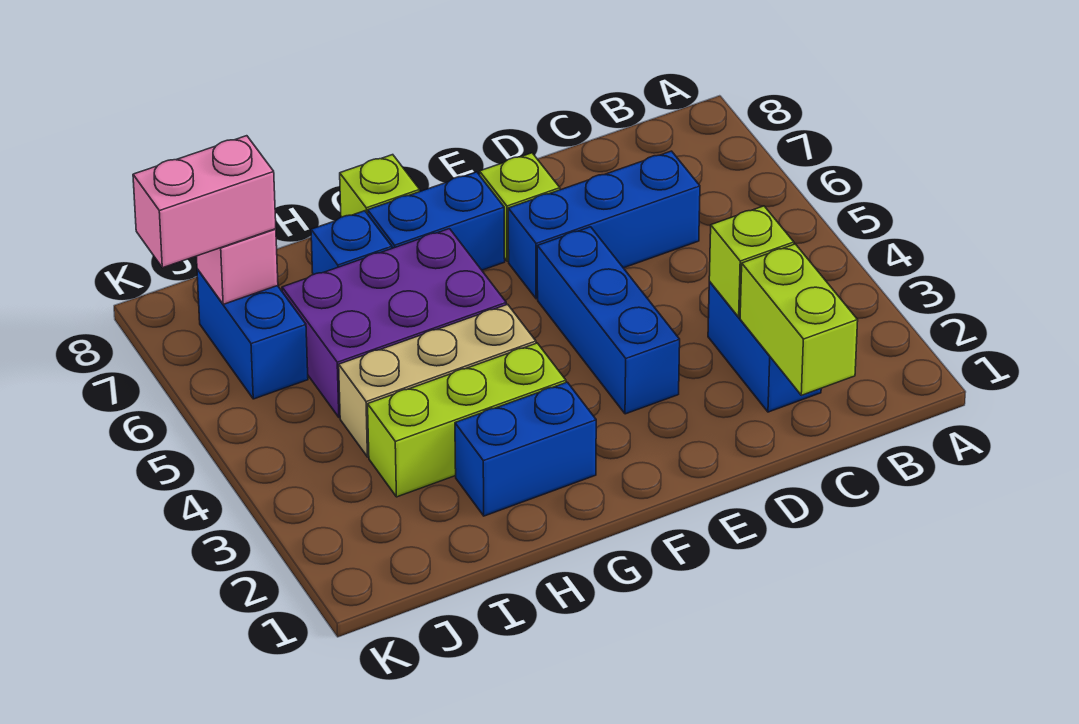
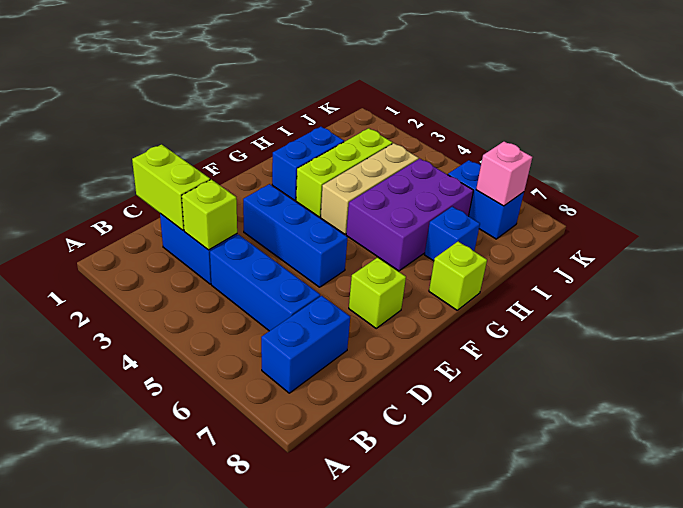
blue brick C6:E6 level 1 -> blue brick C4:C6 level 1
blue brick F7:G7 level 1 -> blue brick B7:C7 level 1
pink brick J7:K7 level 3 -> none

